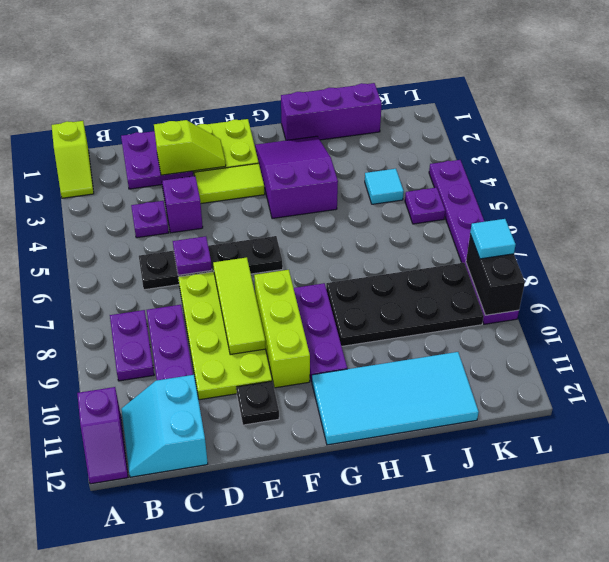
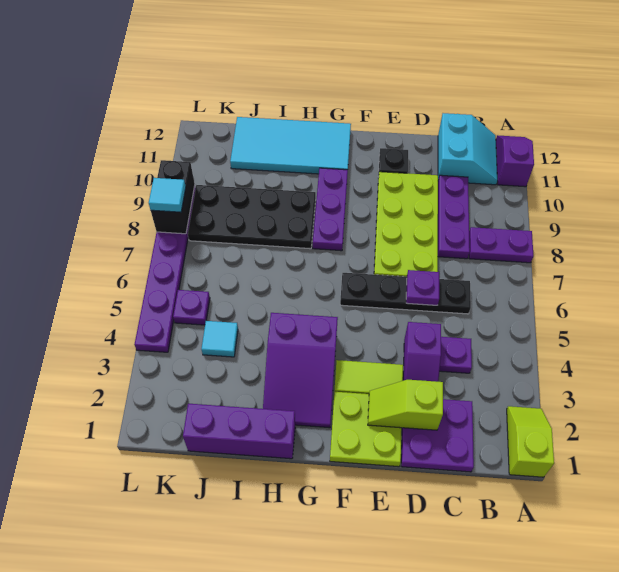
purple plate B8:B9 level 1 -> purple plate A8:B8 level 1
lime tile E7:E9 level 2 -> none
lime brick F8:F10 level 1 -> none

